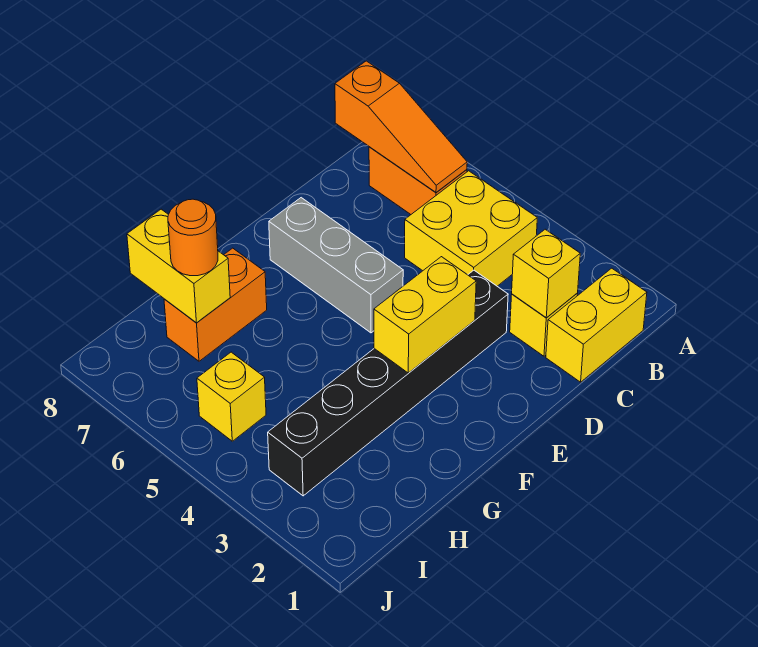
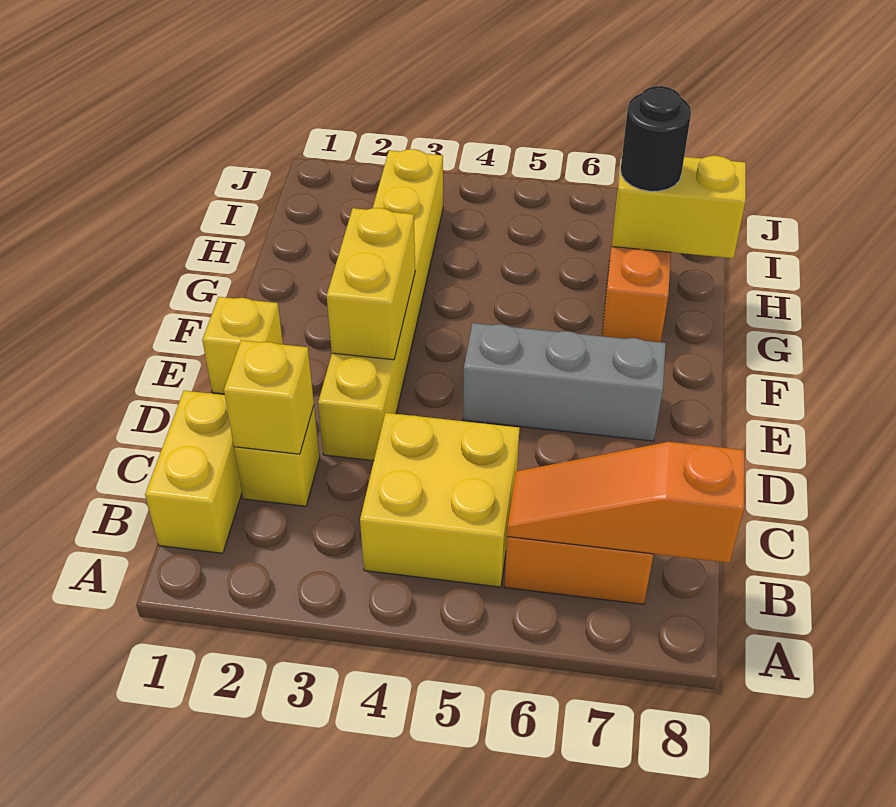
black brick D3:I3 level 1 -> yellow brick D3:I3 level 1
orange round brick H7 level 3 -> black round brick H7 level 3
yellow brick I5 level 1 -> yellow brick E1 level 1

